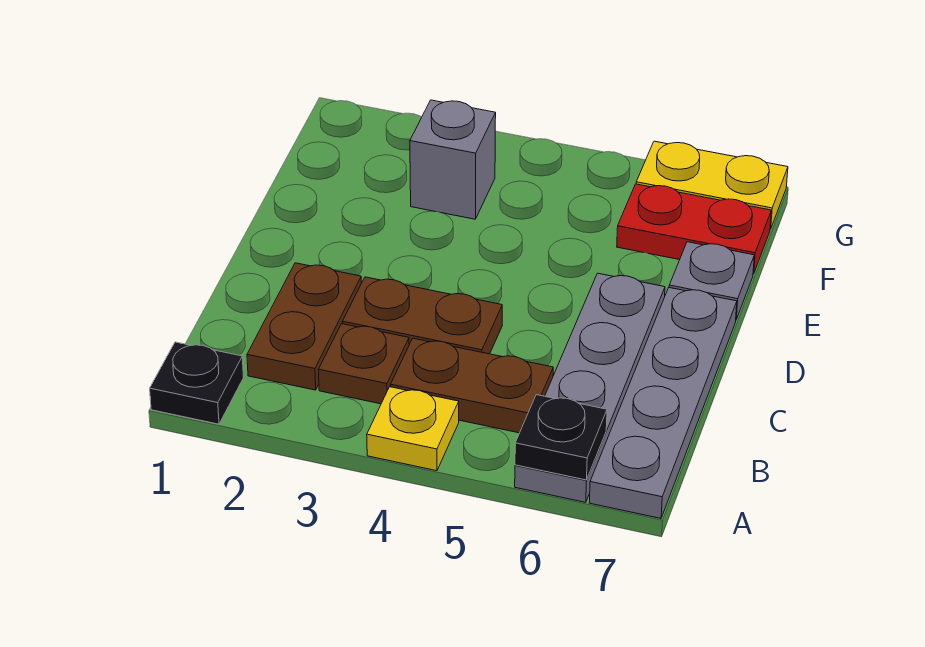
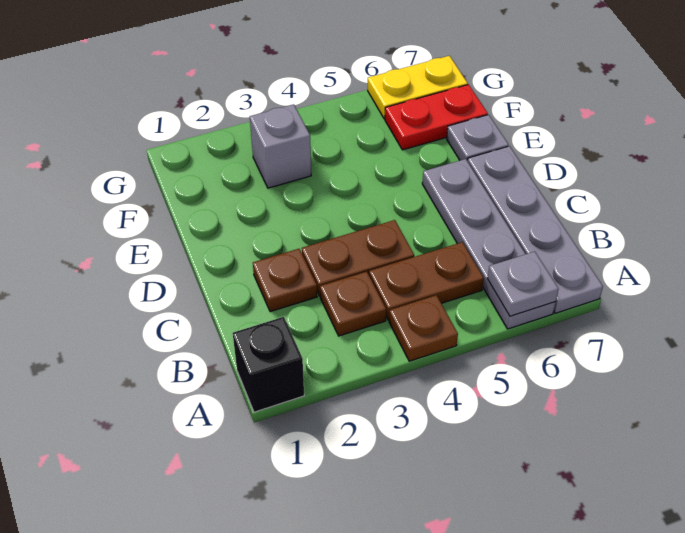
black plate A1 level 1 -> black brick A1 level 1
yellow plate A4 level 1 -> brown plate A4 level 1
black plate A6 level 2 -> grey plate A6 level 2
brown plate B2:C2 level 1 -> brown plate C2 level 1

